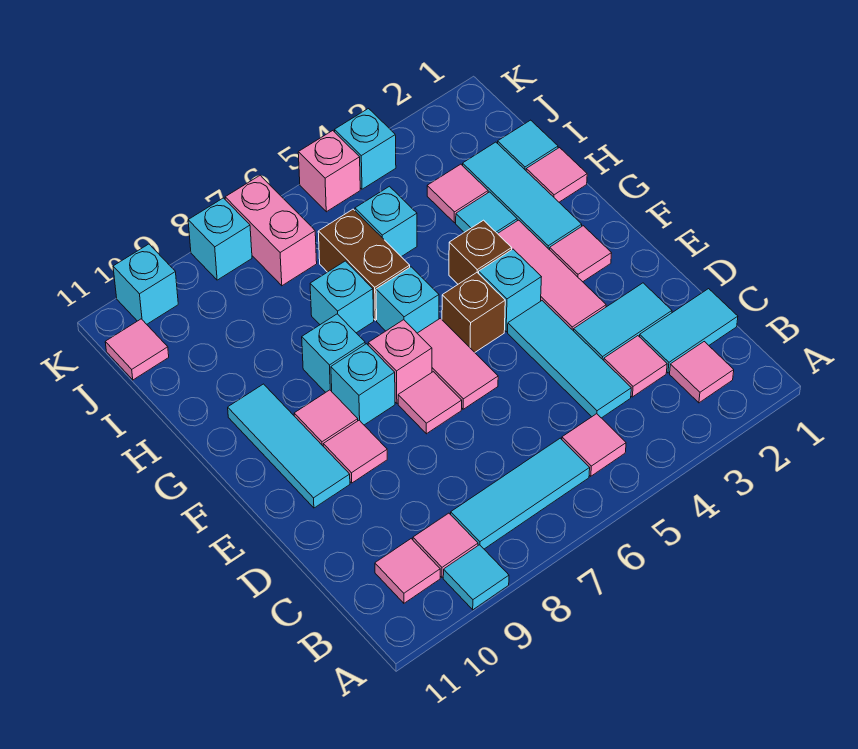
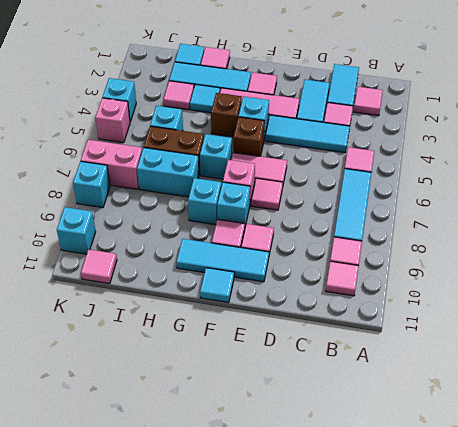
cyan tile A9 level 1 -> cyan tile F11 level 1
cyan brick H7 level 1 -> cyan brick H7:I7 level 1

